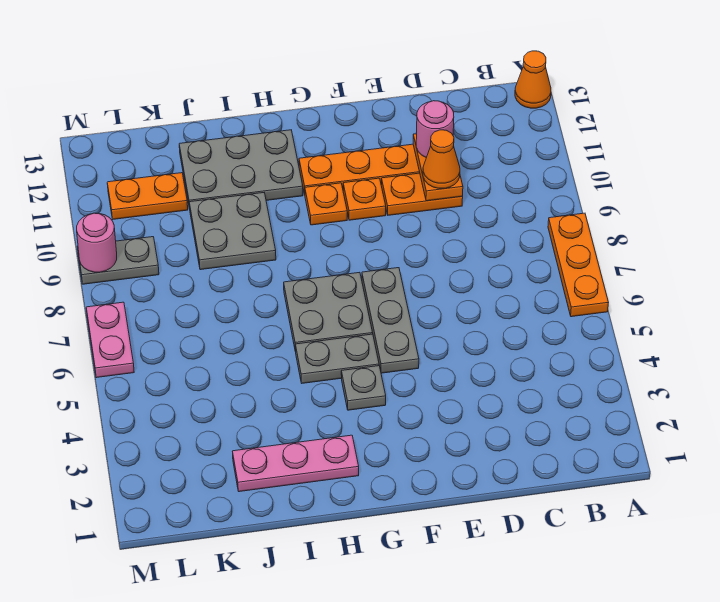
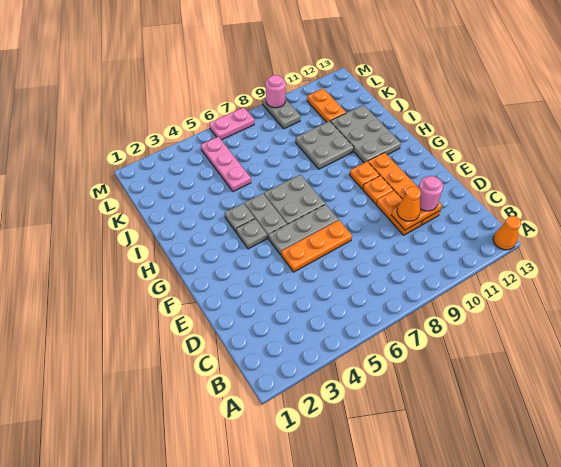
orange plate A6:A8 level 1 -> orange plate E5:E7 level 1
pink plate H2:J2 level 1 -> pink plate J5:L5 level 1
none -> grey plate H4 level 1

